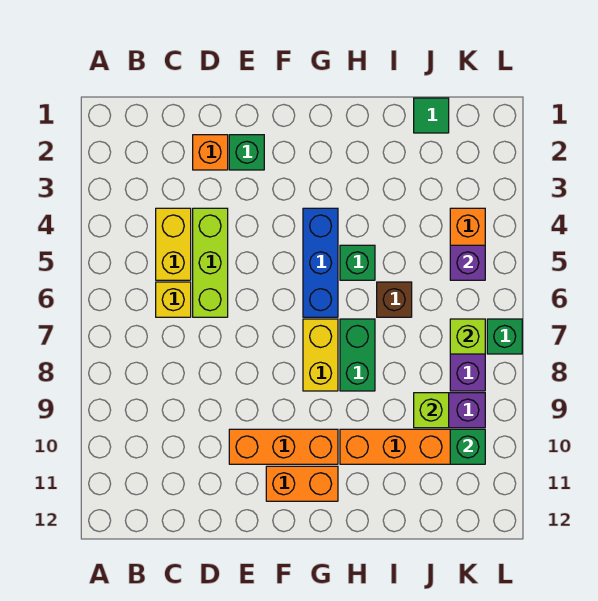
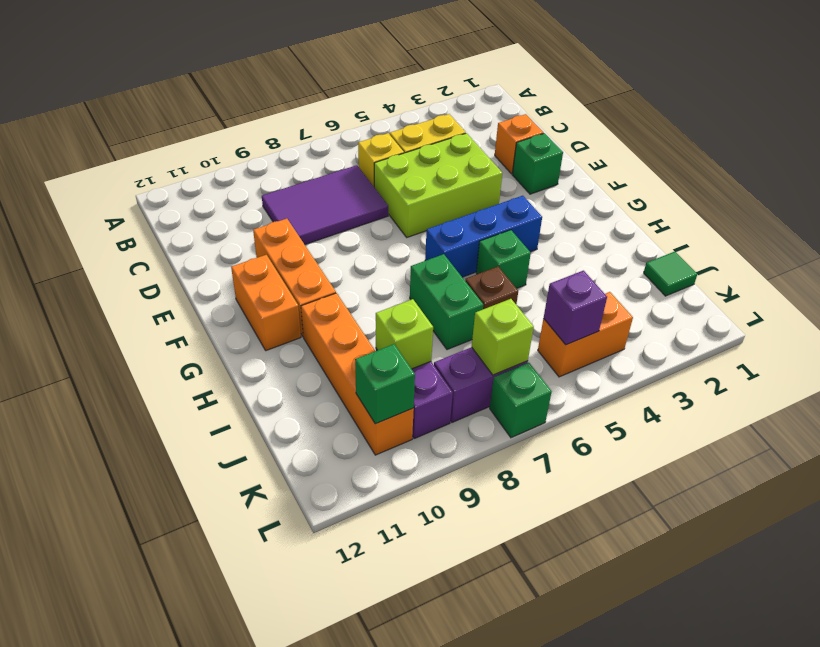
none -> purple tile C7:D9 level 1
lime brick D4:D6 level 1 -> lime brick D4:E6 level 1
yellow brick G7:G8 level 1 -> none
green brick H7:H8 level 1 -> green brick H7:I7 level 1

